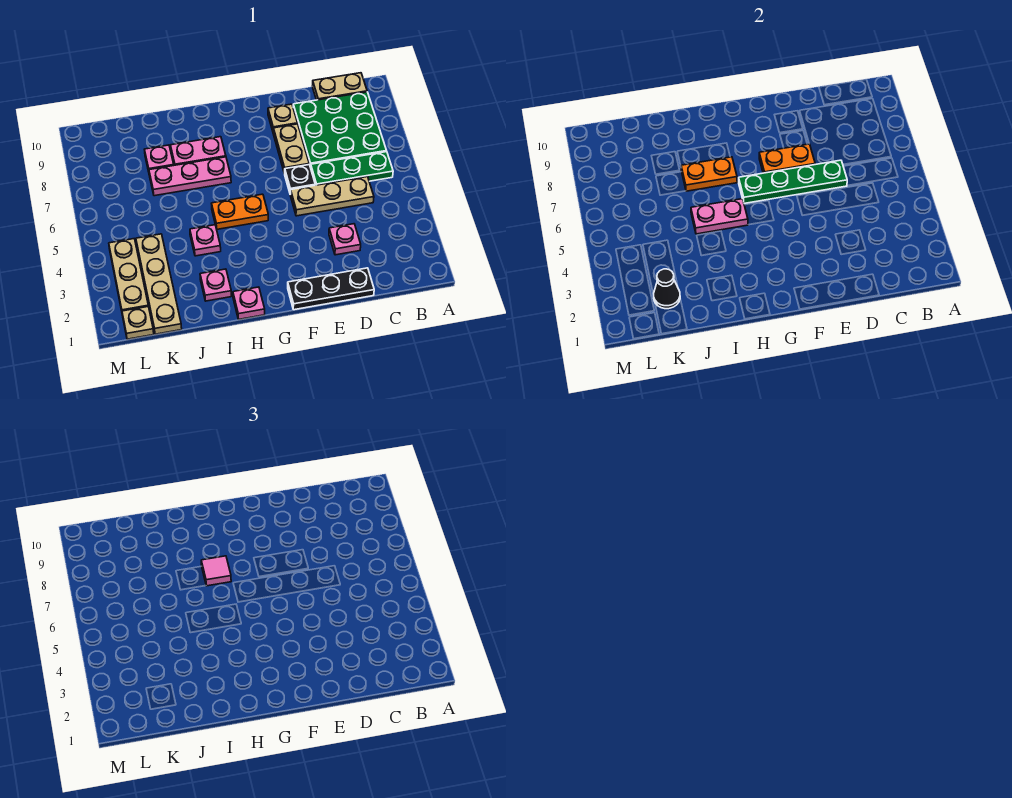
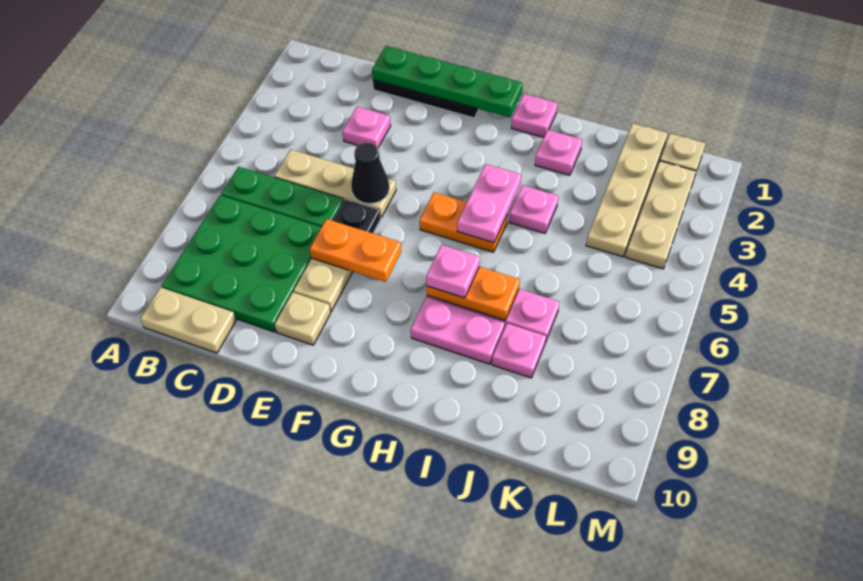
green plate D6:G6 level 2 -> green plate D1:G1 level 2
pink plate H5:I5 level 2 -> pink plate H4:H5 level 2
pink tile H7 level 3 -> pink plate H7 level 3
black cone K2 level 2 -> black cone E5 level 2

